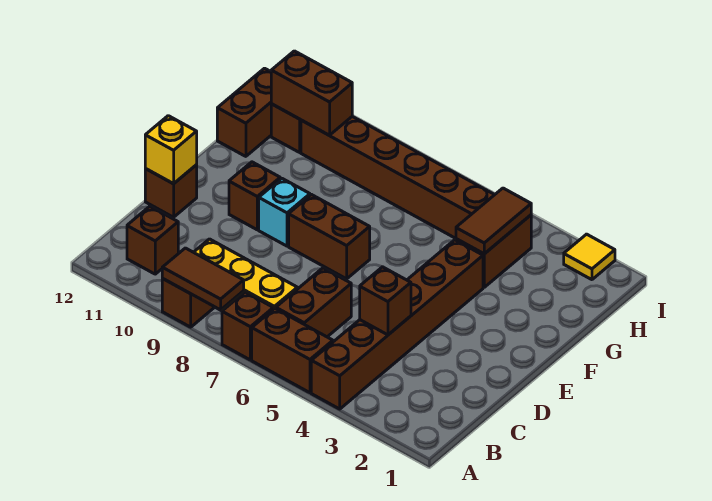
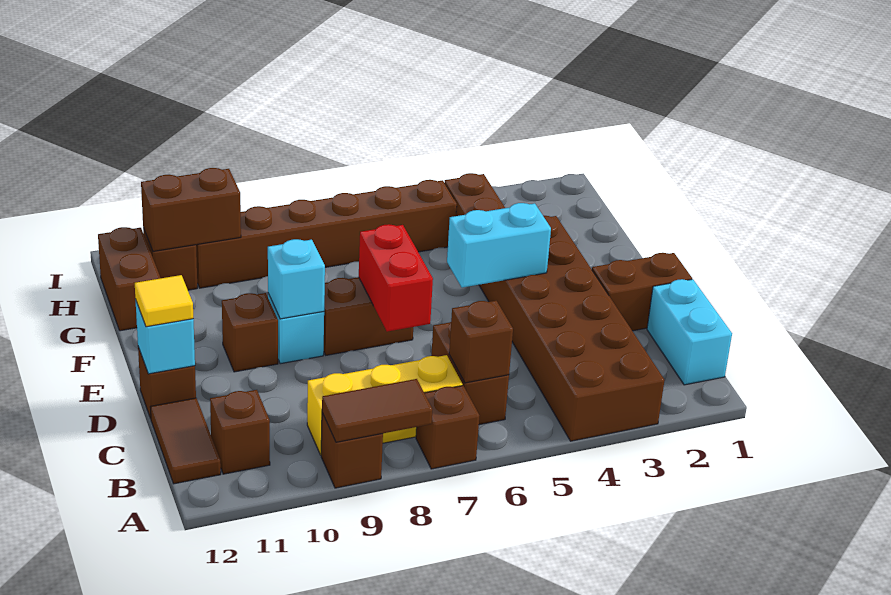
brown brick A4:F4 level 1 -> brown brick A3:F4 level 1
brown brick A5:A6 level 1 -> brown brick D1:D2 level 1
none -> cyan brick B1:C1 level 1
brown brick C4 level 2 -> brown brick B6 level 2
none -> red brick D7:E7 level 2
yellow brick D12 level 2 -> cyan brick D12 level 2
none -> cyan brick E4:E5 level 2
none -> cyan brick E9 level 2
brown tile G4:H4 level 2 -> brown tile B12:C12 level 1
yellow tile I2 level 1 -> yellow tile D12 level 3

